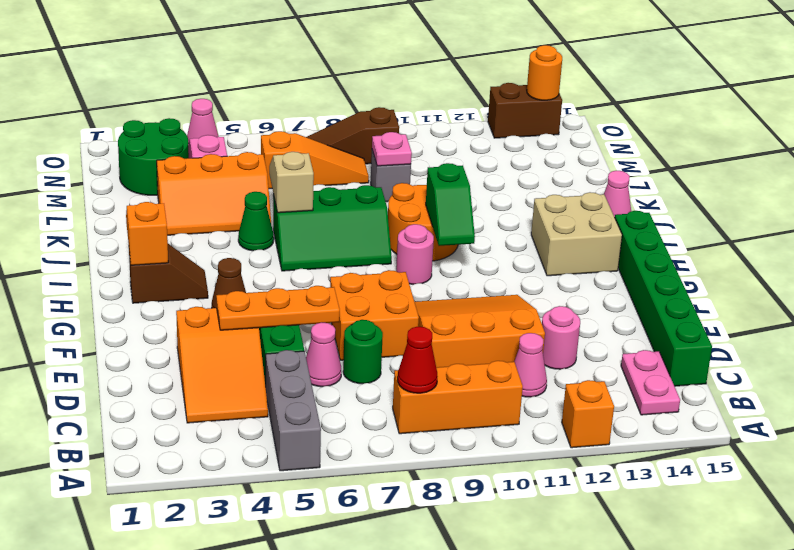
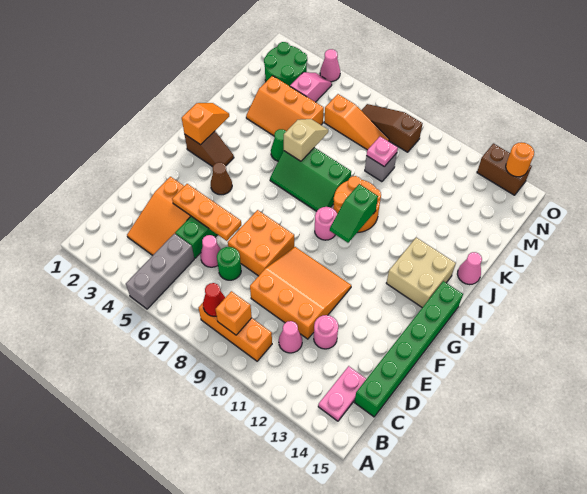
orange brick A12 level 1 -> orange brick B9 level 2

